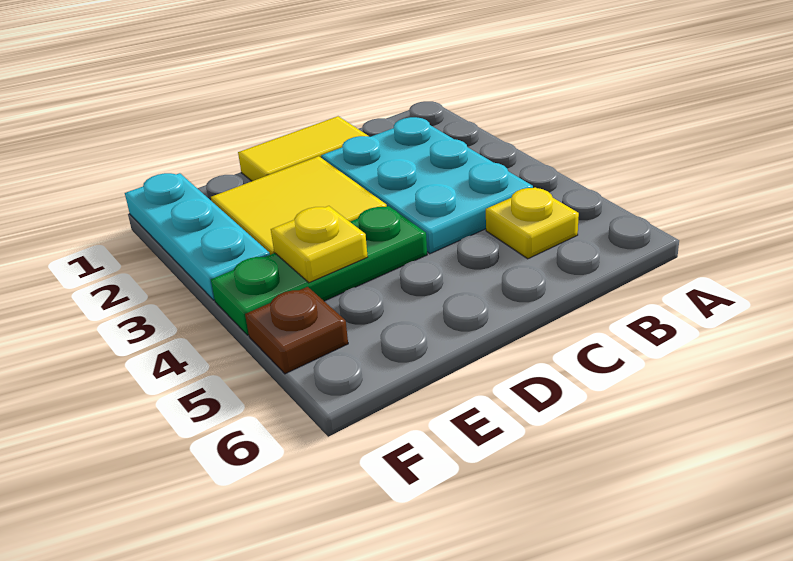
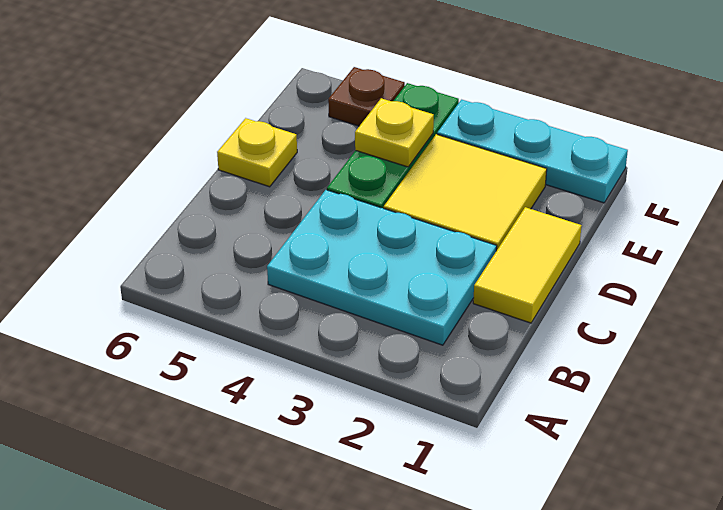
yellow plate B5 level 1 -> yellow plate D6 level 1

